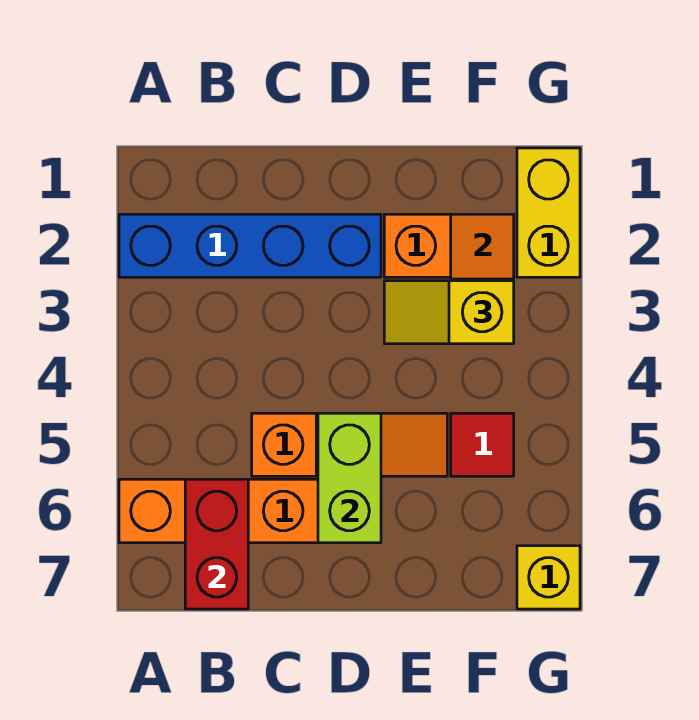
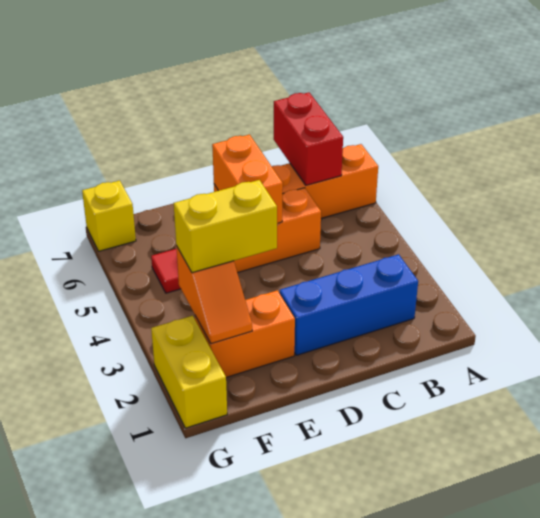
blue brick A2:D2 level 1 -> blue brick B2:D2 level 1
lime brick D5:D6 level 2 -> orange brick D5:D6 level 2
yellow slope E3:F3 level 3 top F -> yellow brick E3:F3 level 3

